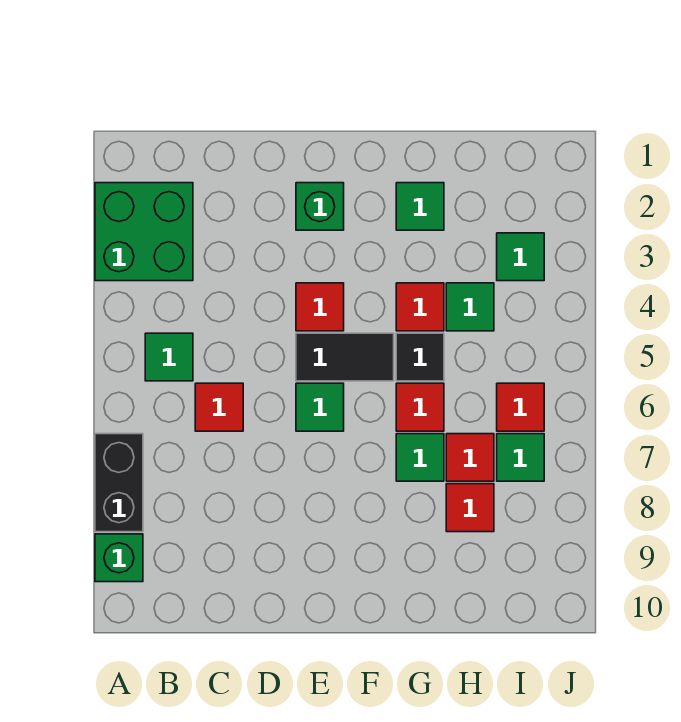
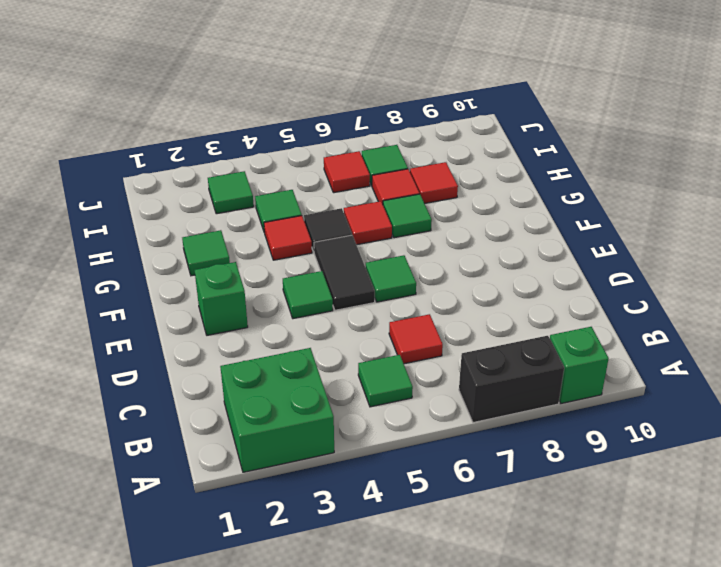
red tile E4 level 1 -> green tile E4 level 1

